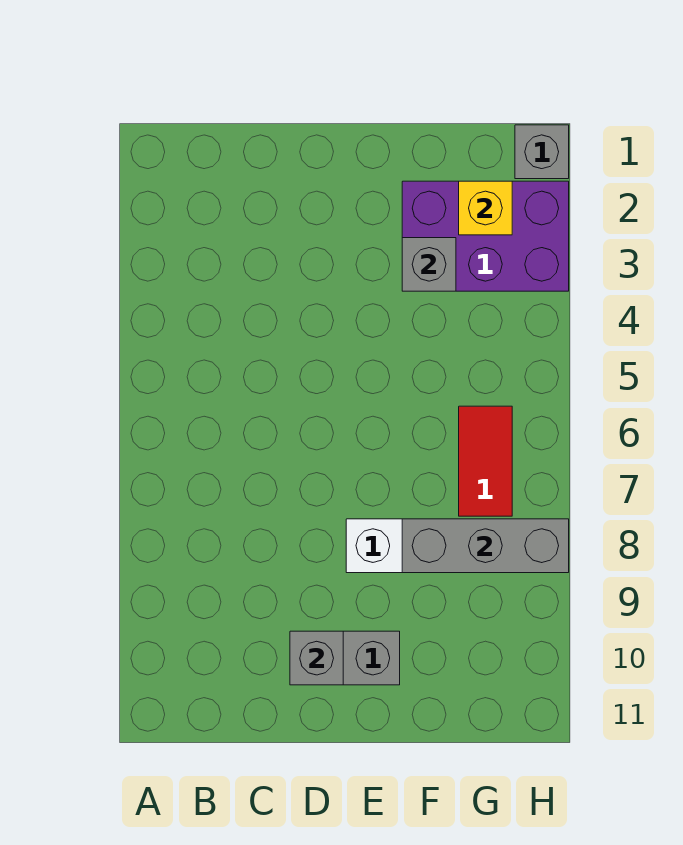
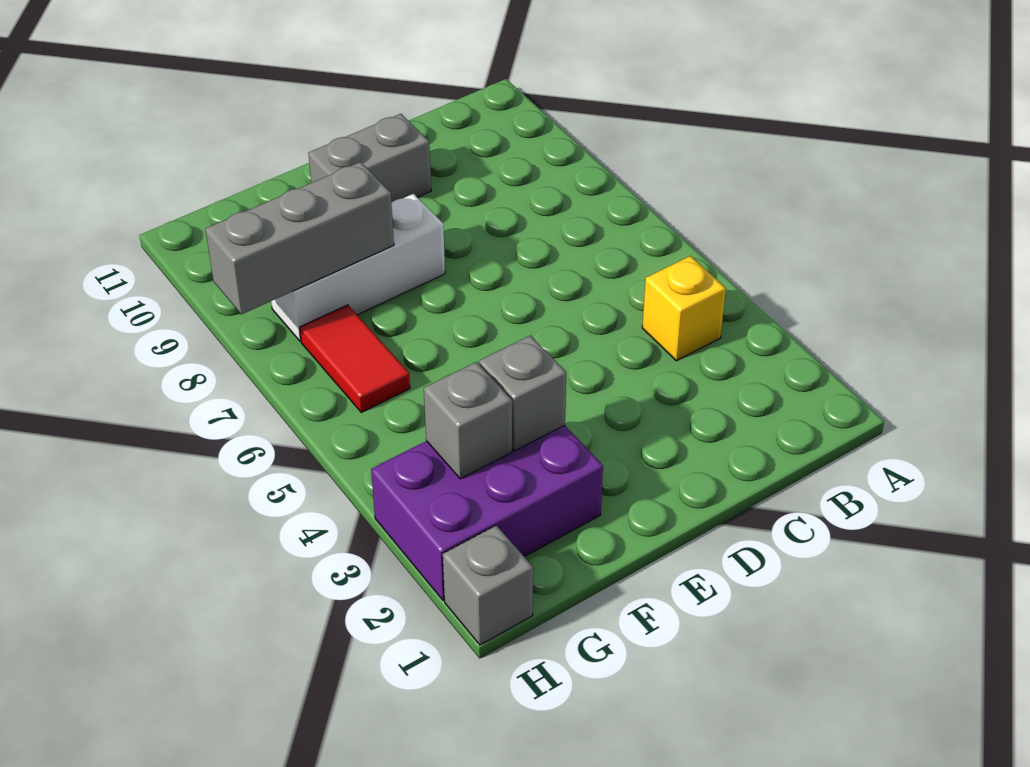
grey brick D10 level 2 -> grey brick G3 level 2
yellow brick G2 level 2 -> yellow brick B4 level 1

